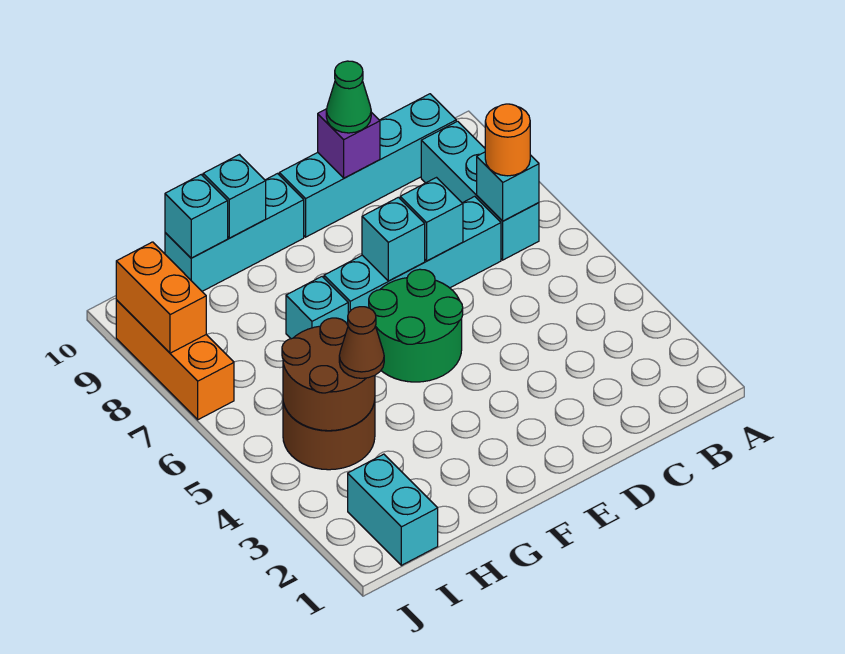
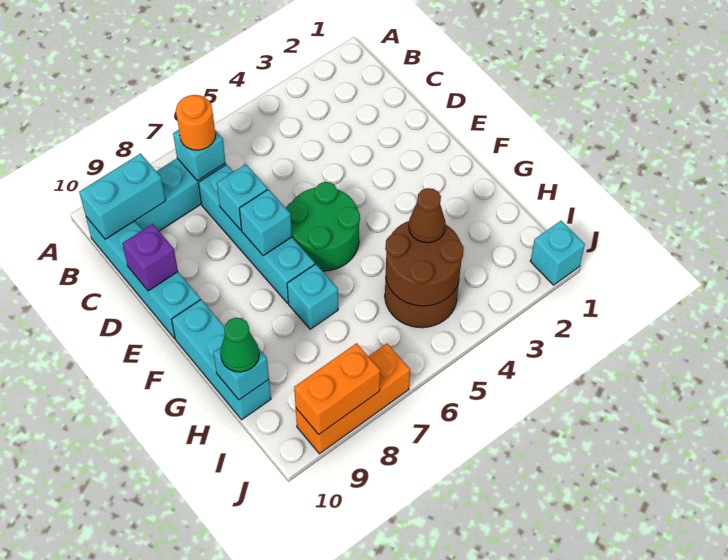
green cone D10 level 3 -> green cone H10 level 3
cyan brick G10 level 2 -> cyan brick J1 level 1
cyan brick I1:I2 level 1 -> cyan brick B9:B10 level 2

